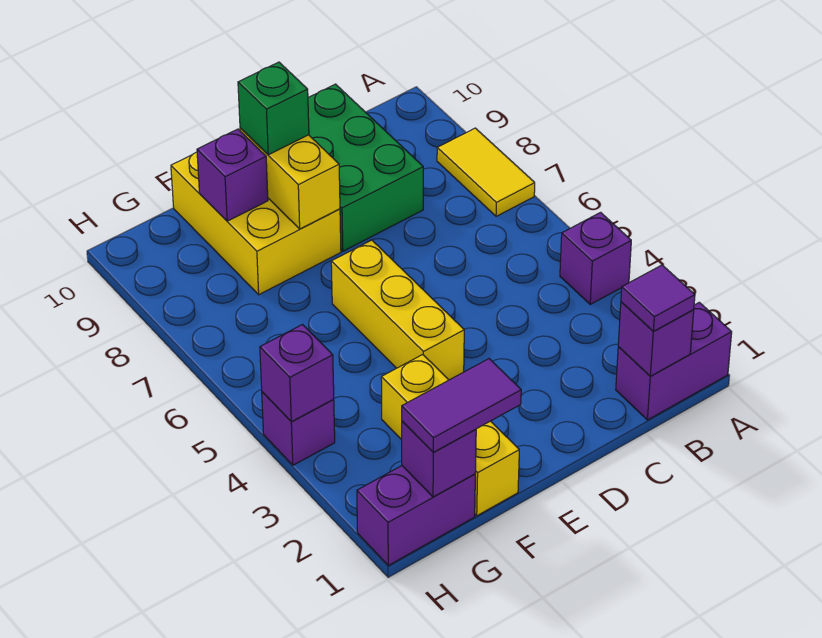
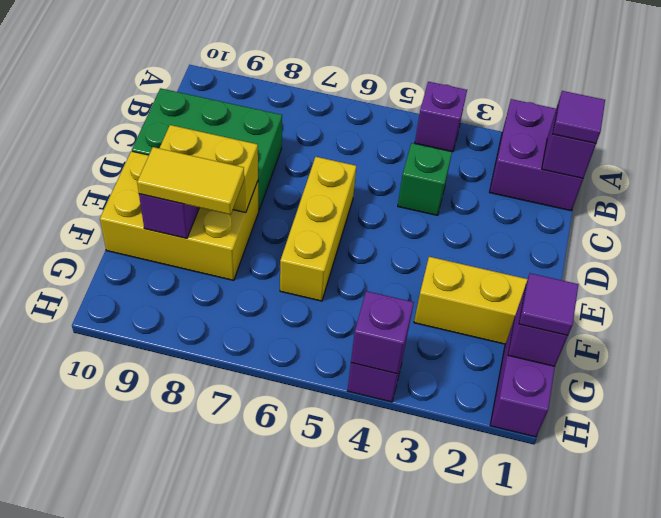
purple brick A1:B1 level 1 -> purple brick A1:B2 level 1
yellow tile A7:A8 level 1 -> yellow tile F8:F9 level 3
yellow brick E4:E6 level 1 -> yellow brick D6:F6 level 1
green brick E9 level 3 -> green brick C4 level 1
purple tile F1:G1 level 3 -> purple tile G1 level 3

